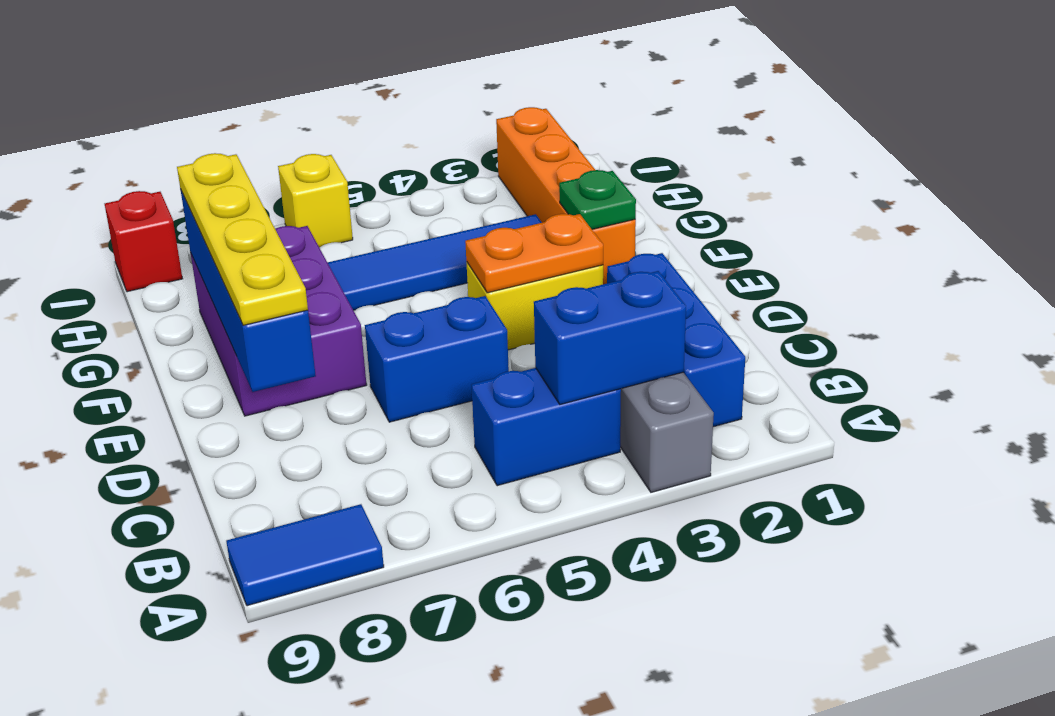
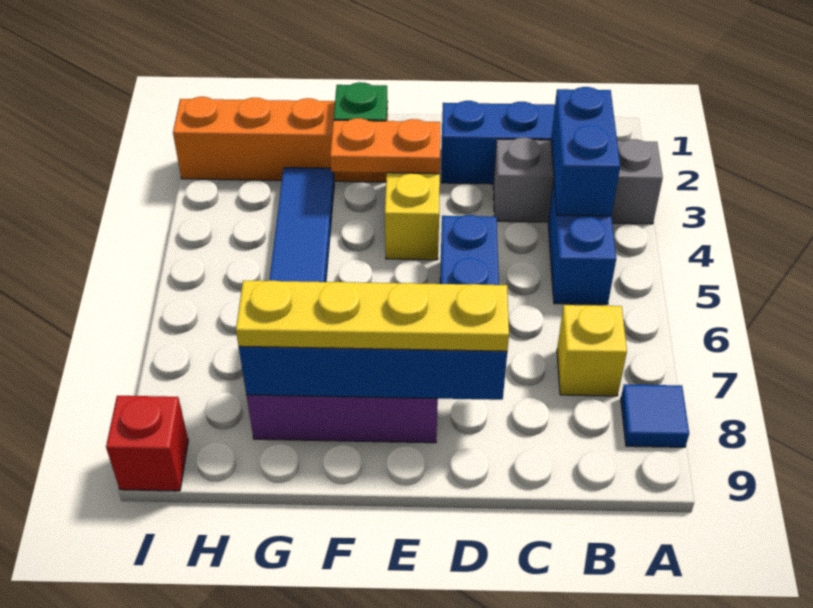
blue tile A8:A9 level 1 -> blue tile A8 level 1
orange plate E3:E4 level 2 -> orange plate E3:F3 level 2
yellow brick I6 level 1 -> yellow brick B7 level 1

